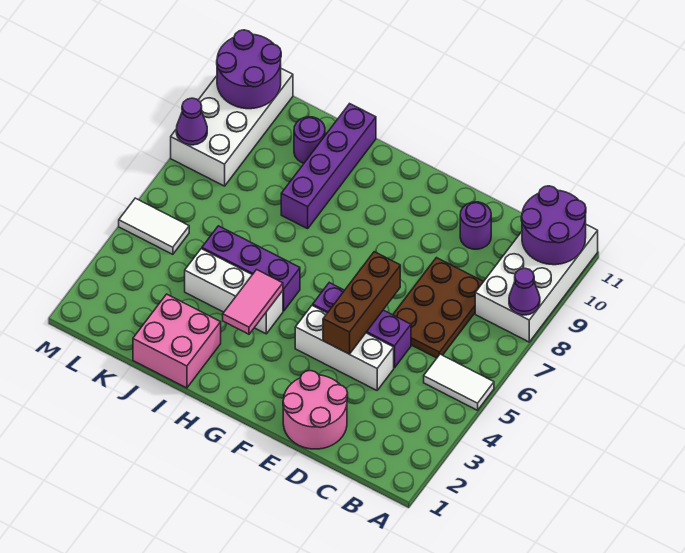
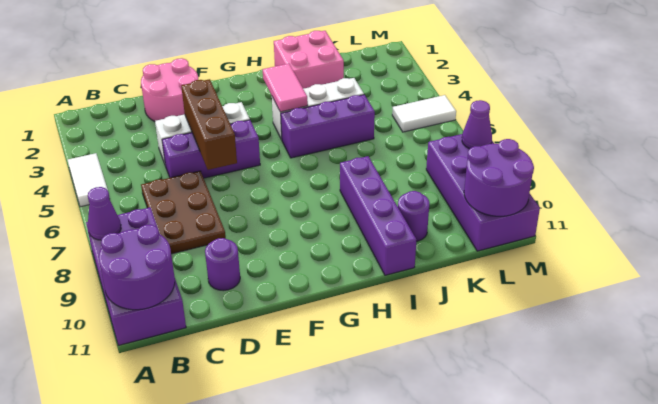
white tile A5:B5 level 1 -> white tile A4:A5 level 1
white brick A8:B11 level 1 -> purple brick A8:B11 level 1
white brick L8:M11 level 1 -> purple brick L8:M11 level 1

